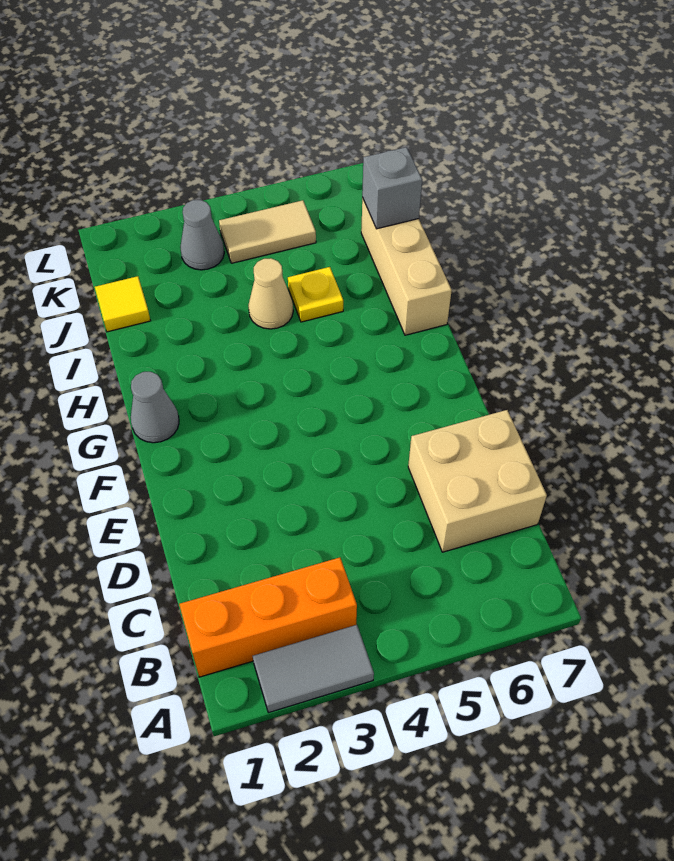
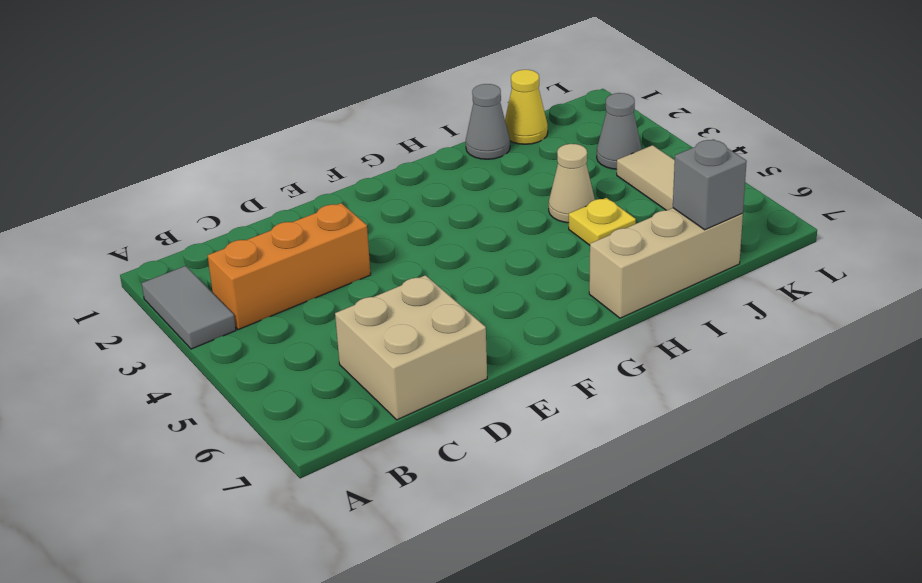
orange brick B1:B3 level 1 -> orange brick B3:D3 level 1
grey cone G1 level 1 -> grey cone I1 level 1
yellow tile J1 level 1 -> yellow cone J1 level 1

